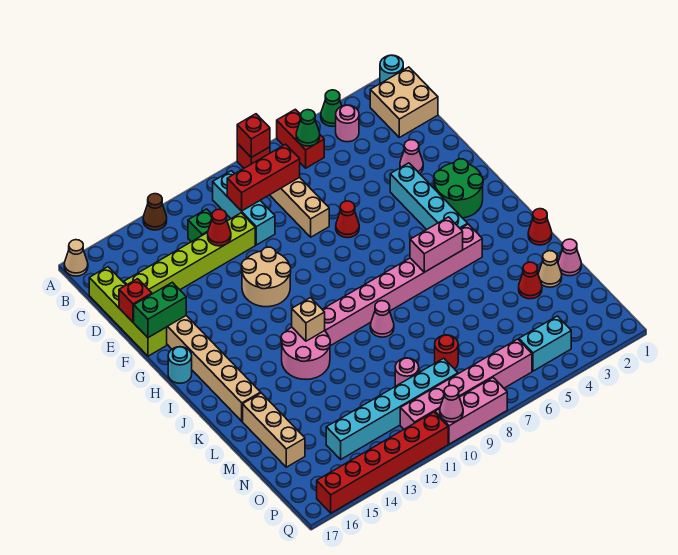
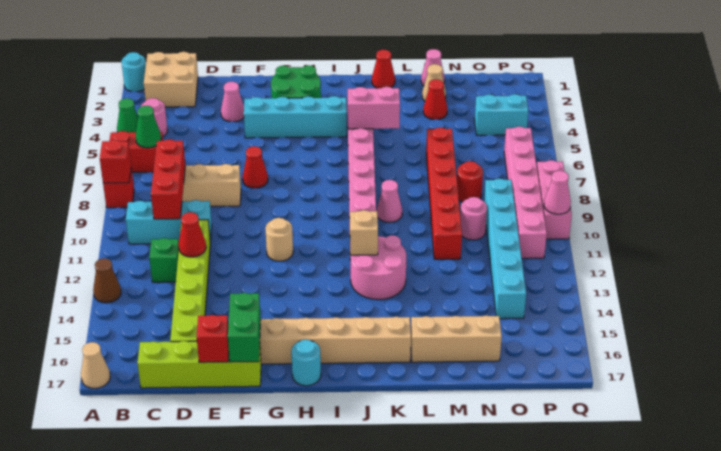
tan round brick F11:G12 level 1 -> tan round brick G11 level 1
pink brick J5:J6 level 2 -> pink brick J5:K5 level 2
cyan brick P4:P5 level 1 -> cyan brick O4:P4 level 1
red brick Q11:Q16 level 1 -> red brick M6:M11 level 1

